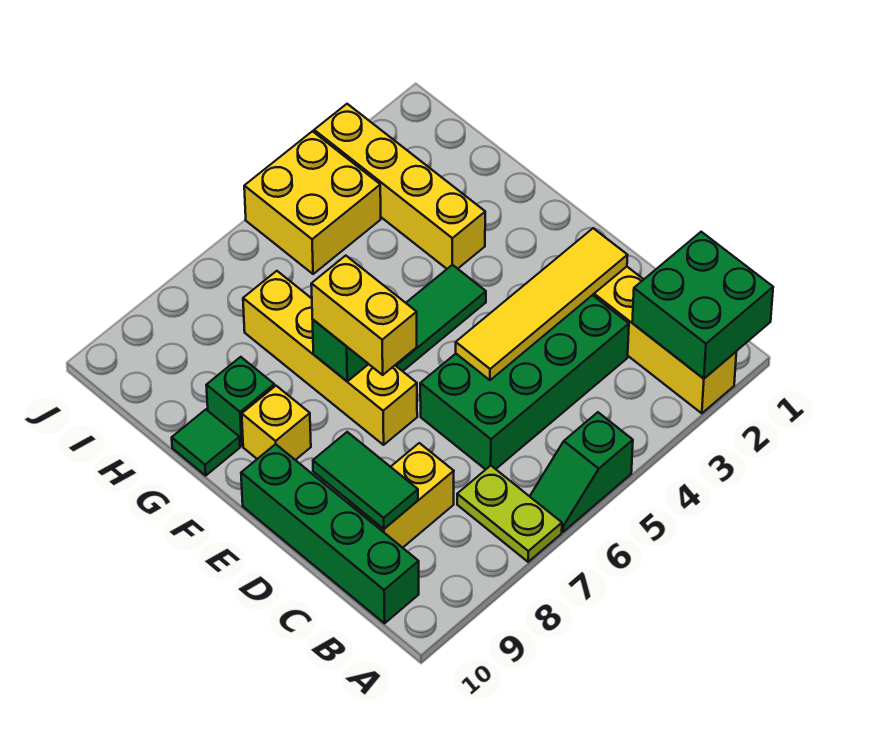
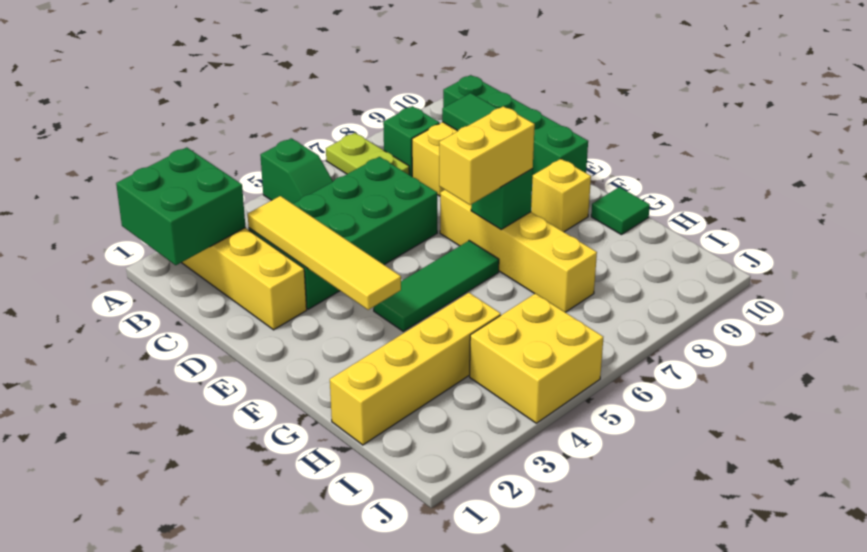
green slope A5:A6 level 1 top 5 -> green slope A5:B5 level 1 top A
yellow tile D2:D5 level 2 -> yellow tile C3:F3 level 2
yellow brick E7:F7 level 3 -> yellow brick F6:F7 level 3
yellow brick G3:J3 level 1 -> yellow brick H1:H4 level 1
green brick G9 level 1 -> green brick B8 level 1

